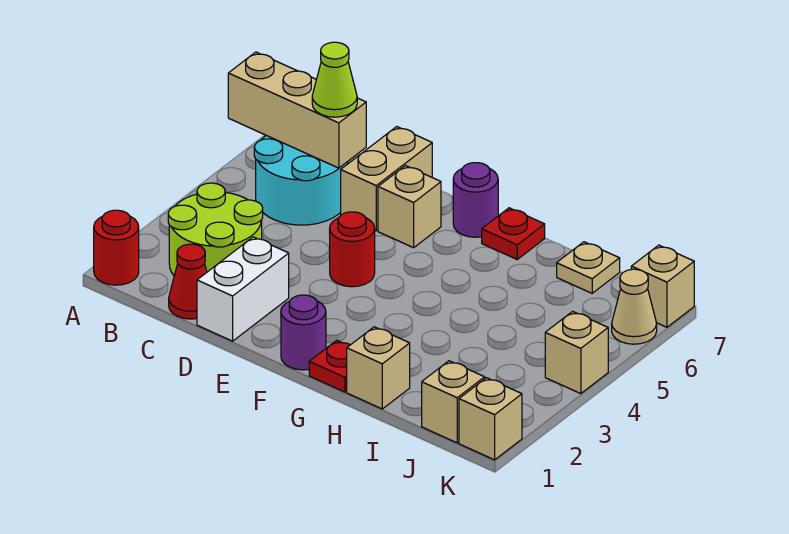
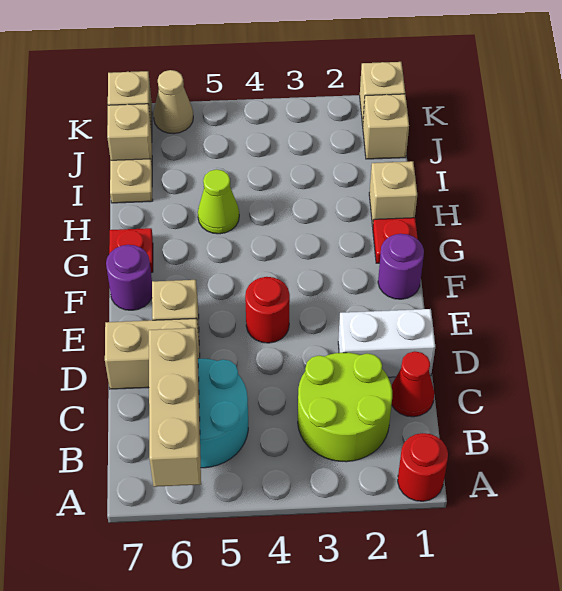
lime cone C6 level 3 -> lime cone H5 level 1
tan brick K4 level 1 -> tan brick J7 level 1

